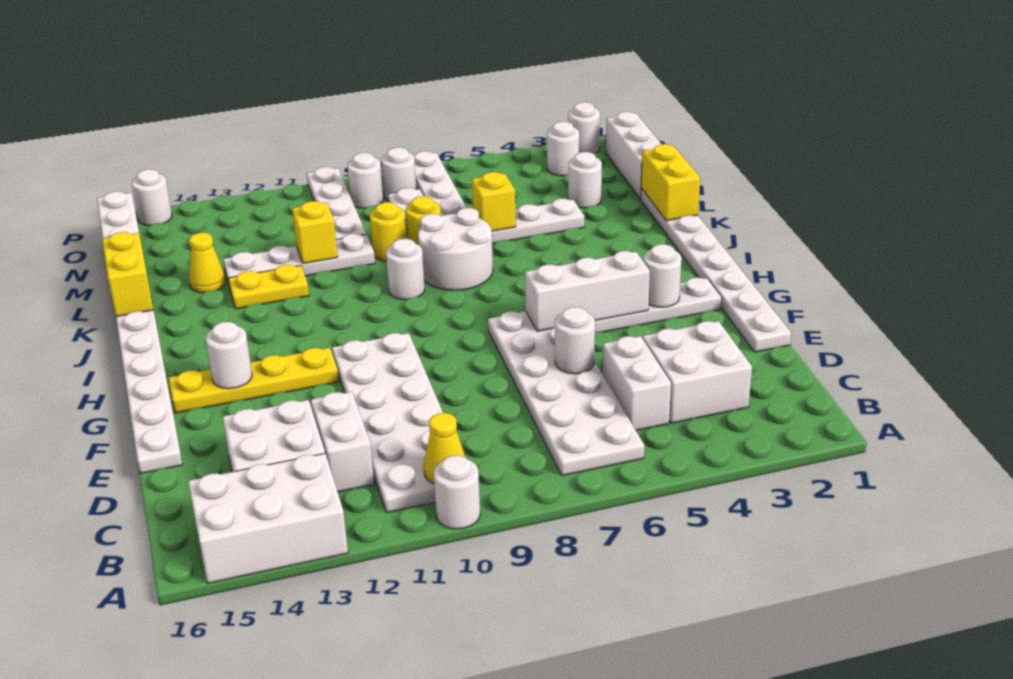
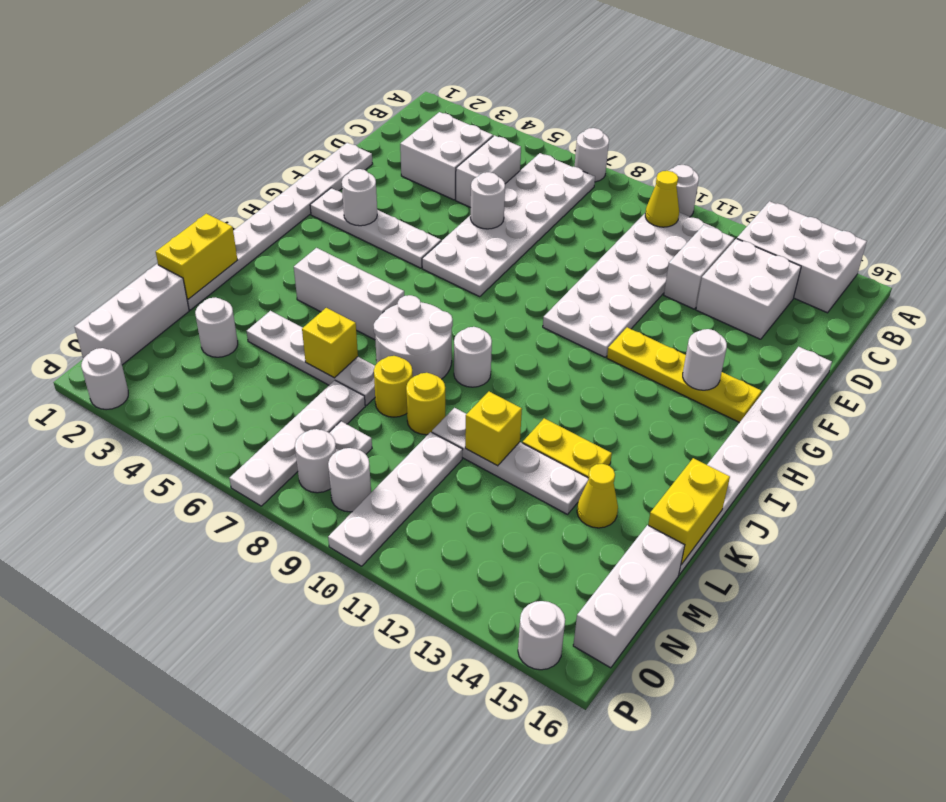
white brick G4:G6 level 2 -> white brick J4:J6 level 1
white round brick O3 level 1 -> white round brick A7 level 1

